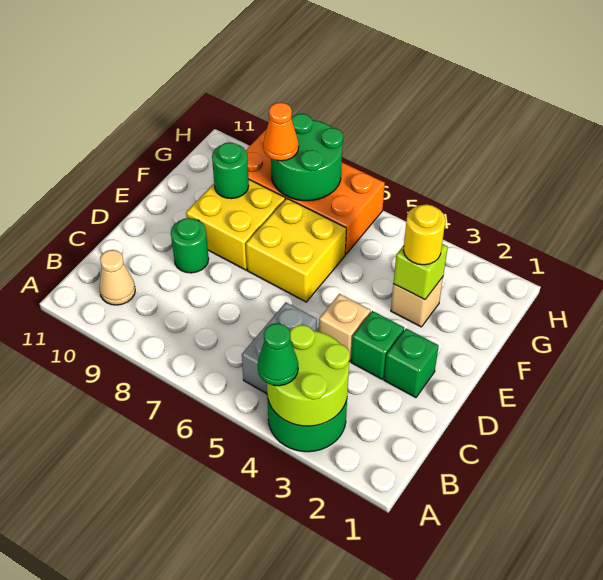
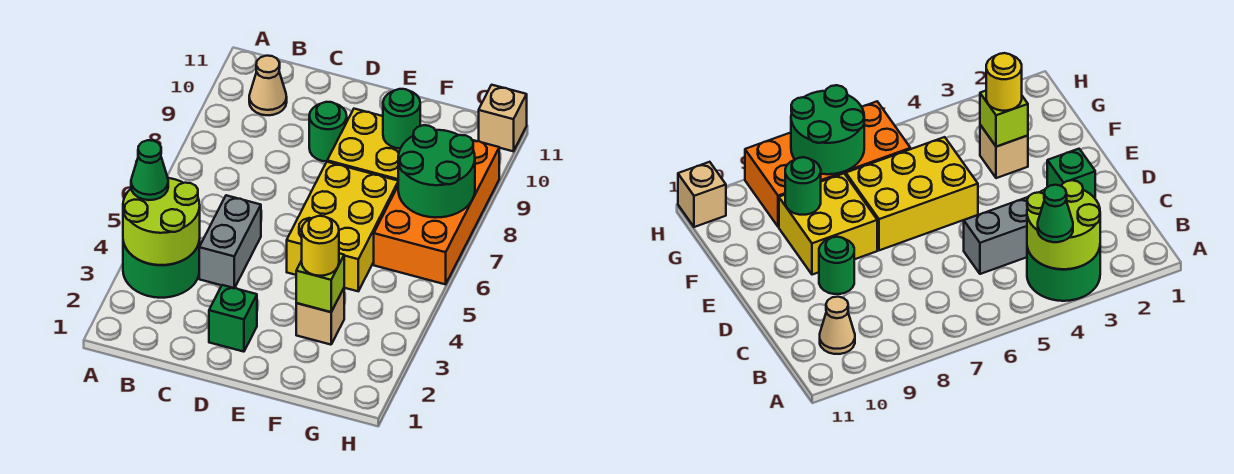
grey brick B5:C5 level 1 -> grey brick C4:C5 level 1
green brick D3 level 1 -> none
tan brick D4 level 1 -> tan brick H11 level 1
yellow brick E6:F7 level 1 -> yellow brick E5:F7 level 1
orange cone G8 level 3 -> none

